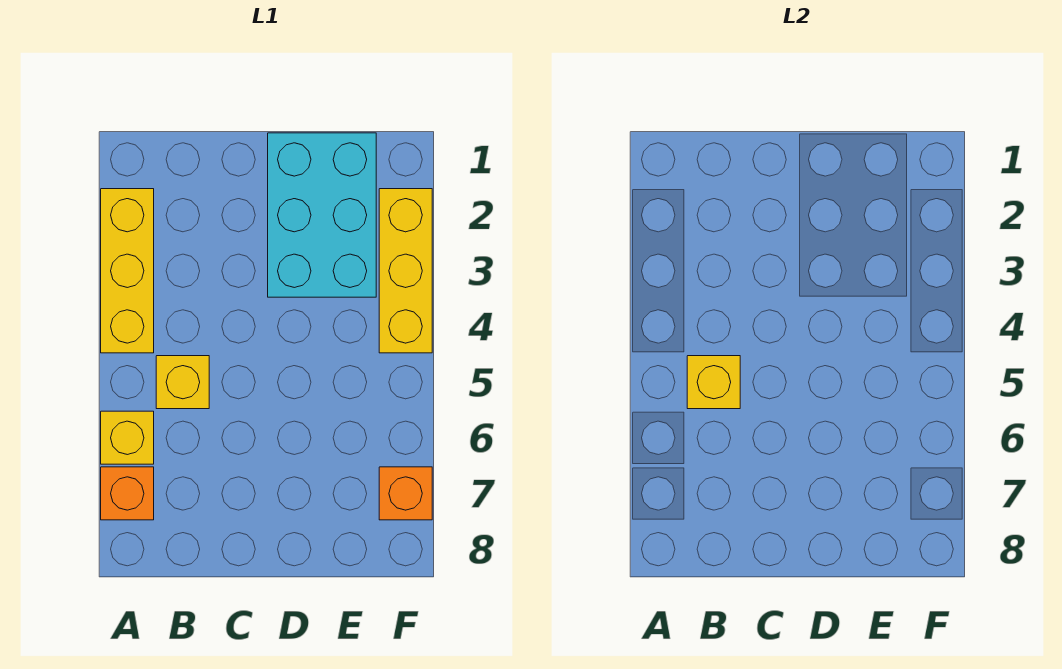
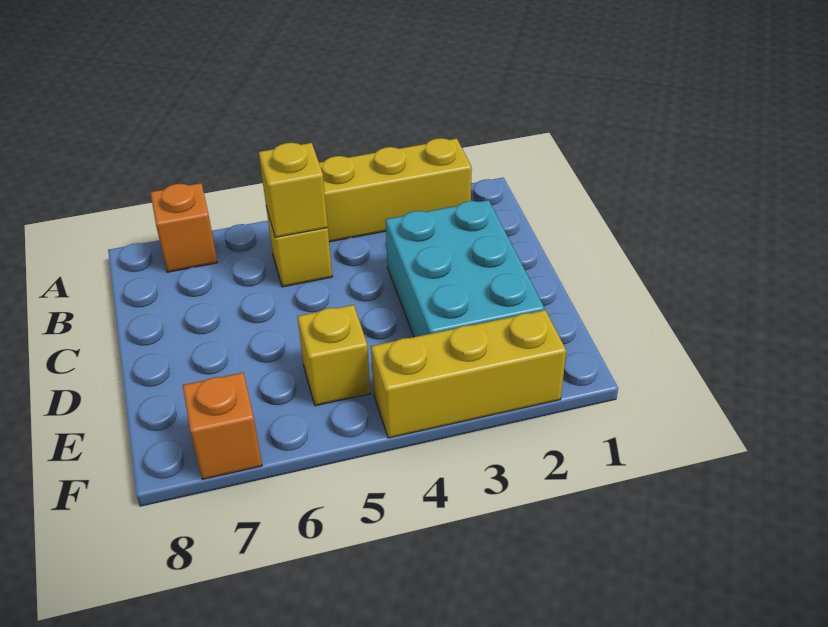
yellow brick A6 level 1 -> yellow brick E5 level 1
cyan brick D1:E3 level 1 -> cyan brick C2:E3 level 1

